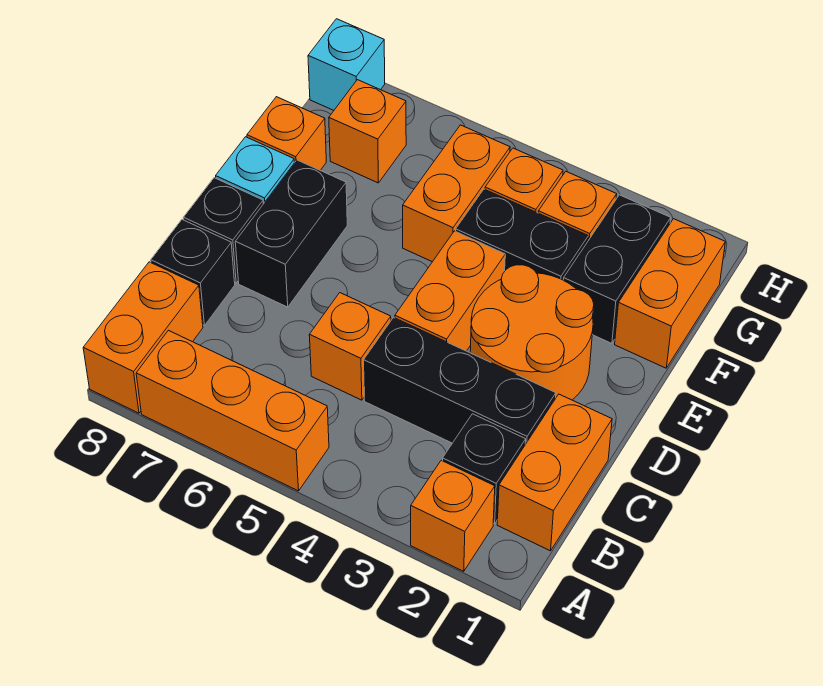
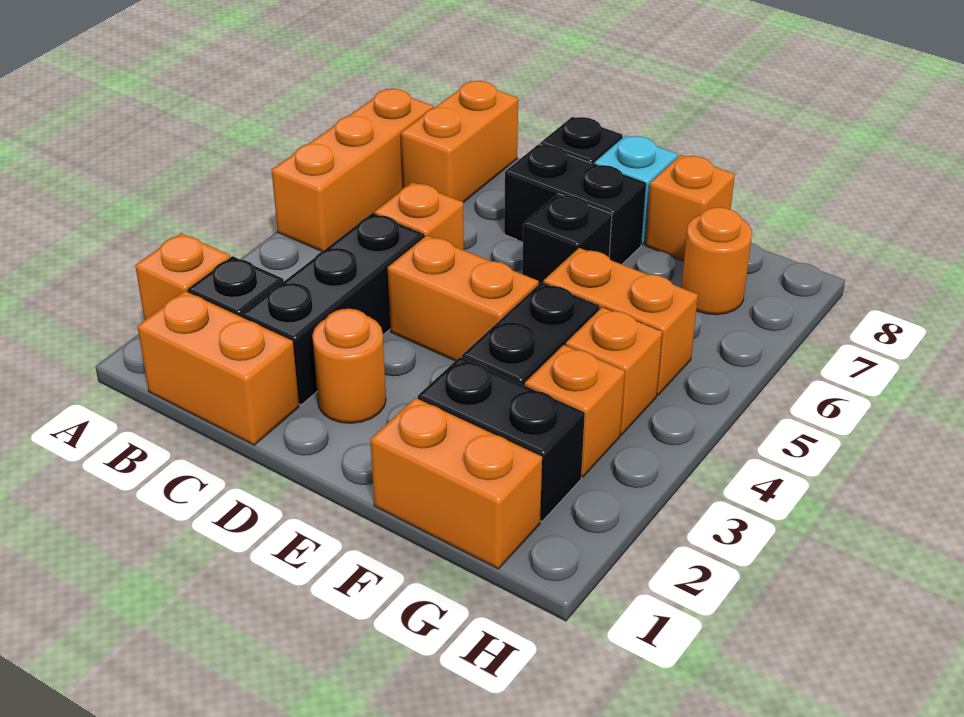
orange brick A8:B8 level 1 -> orange brick B7:B8 level 1
black brick C8 level 1 -> black brick E6 level 1
orange round brick D2:E3 level 1 -> orange round brick D2 level 1
orange brick G7 level 1 -> orange round brick G7 level 1
cyan brick H8 level 1 -> none

